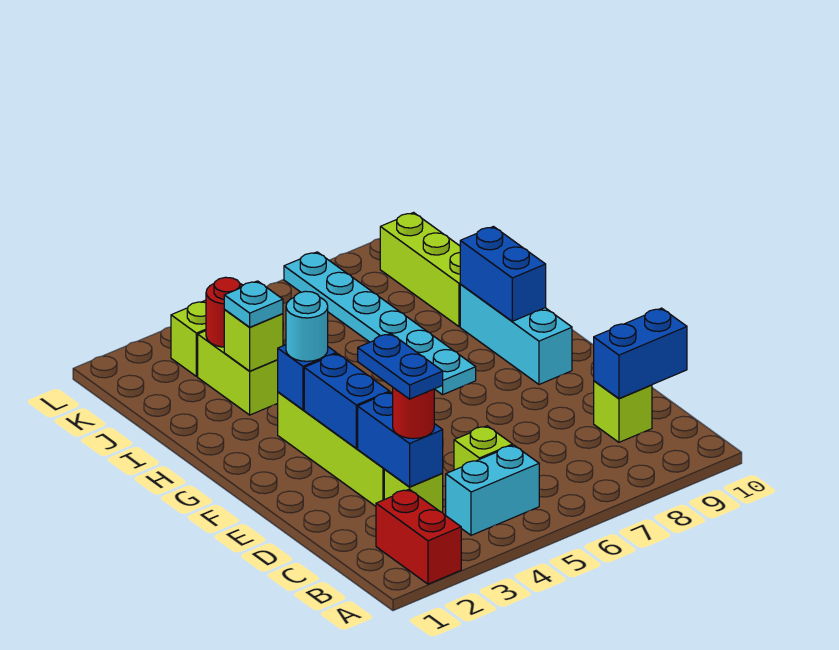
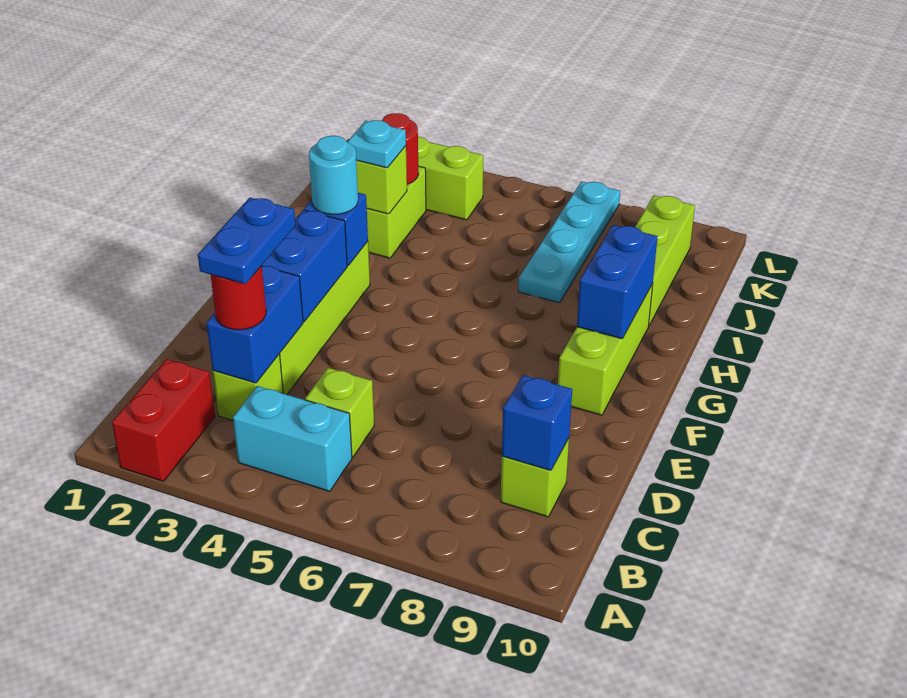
blue brick C9:C10 level 2 -> blue brick C9 level 2
cyan brick F9:H9 level 1 -> lime brick F9:H9 level 1
cyan plate G7:L7 level 1 -> cyan plate I7:L7 level 1

